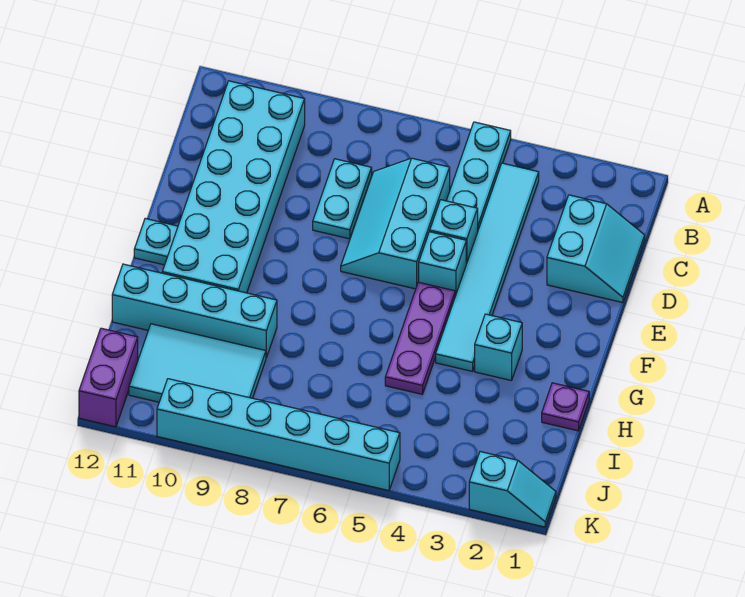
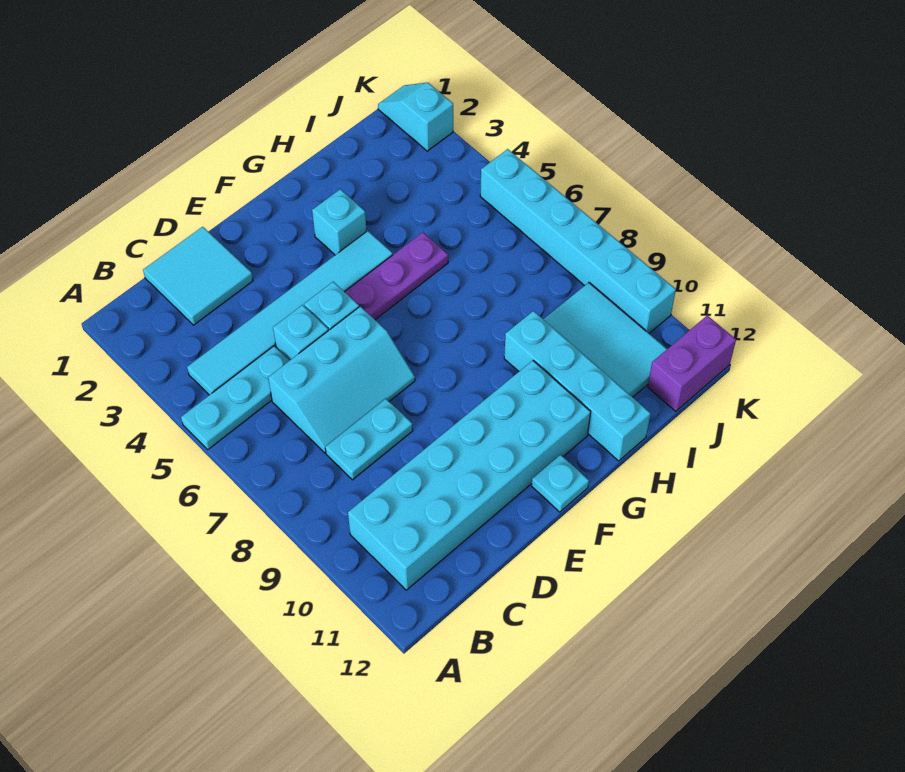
cyan slope C1:D2 level 1 top 2 -> cyan tile C1:D2 level 1
purple plate H1 level 1 -> none

